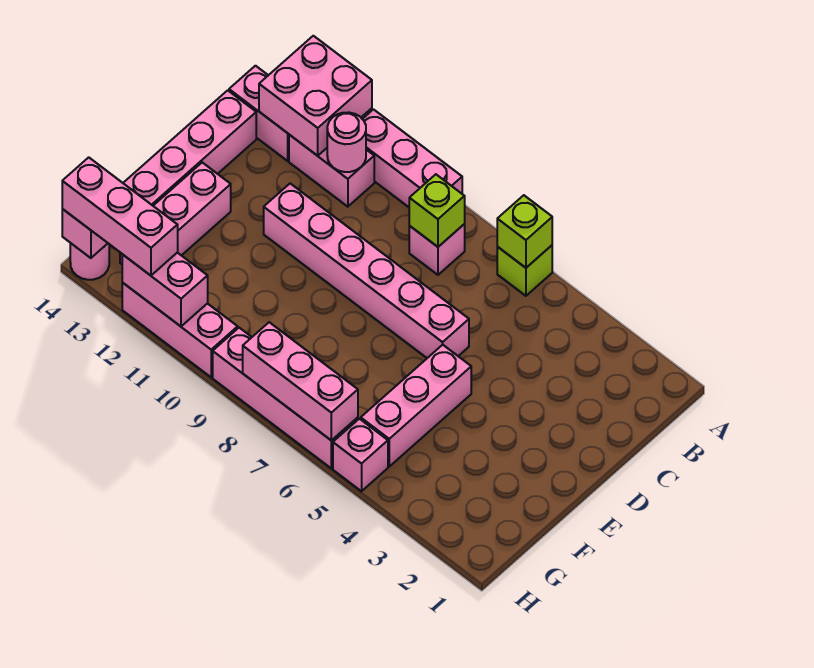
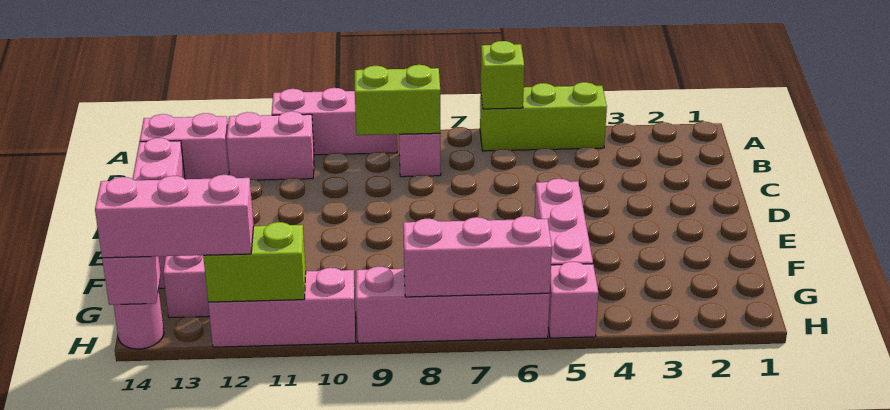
lime brick A6 level 1 -> lime brick A4:A6 level 1
pink brick A12:B13 level 2 -> none
lime brick B8 level 2 -> lime brick B8:B9 level 2
pink round brick B11 level 2 -> none
pink brick D6:D11 level 1 -> none
pink brick H11:H12 level 2 -> lime brick H11:H12 level 2

